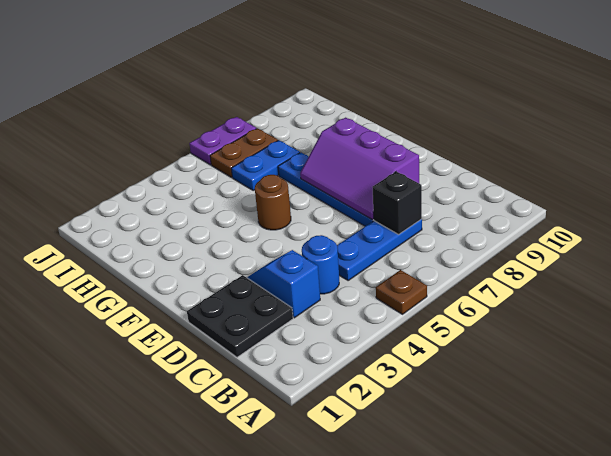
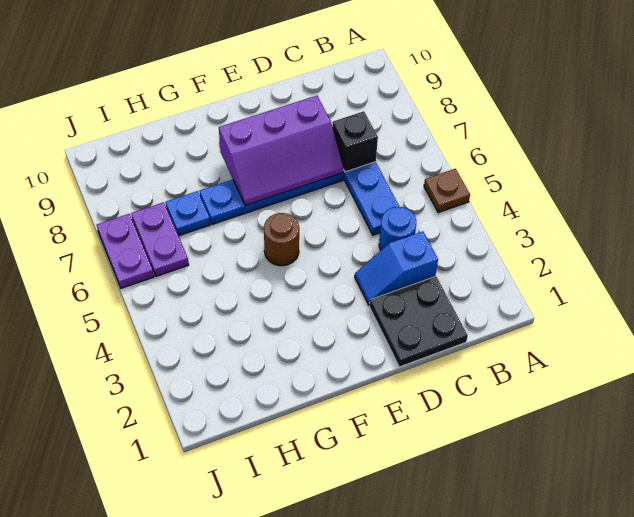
blue plate H6:H7 level 1 -> blue plate H7 level 1
brown plate I6:I7 level 1 -> purple plate I6:I7 level 1

